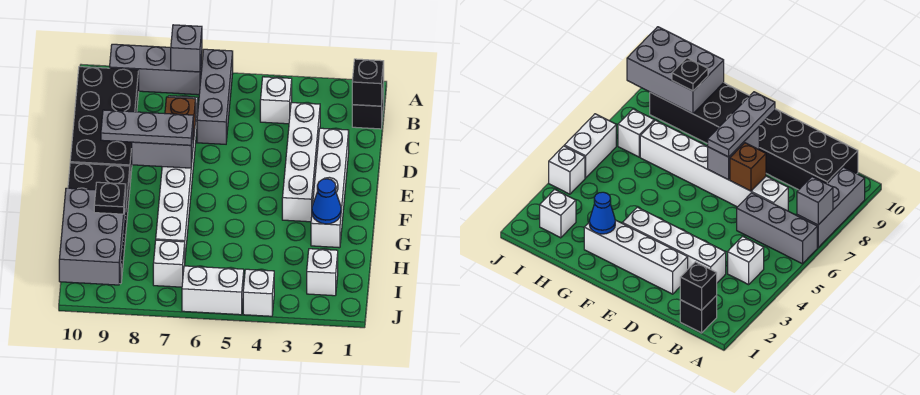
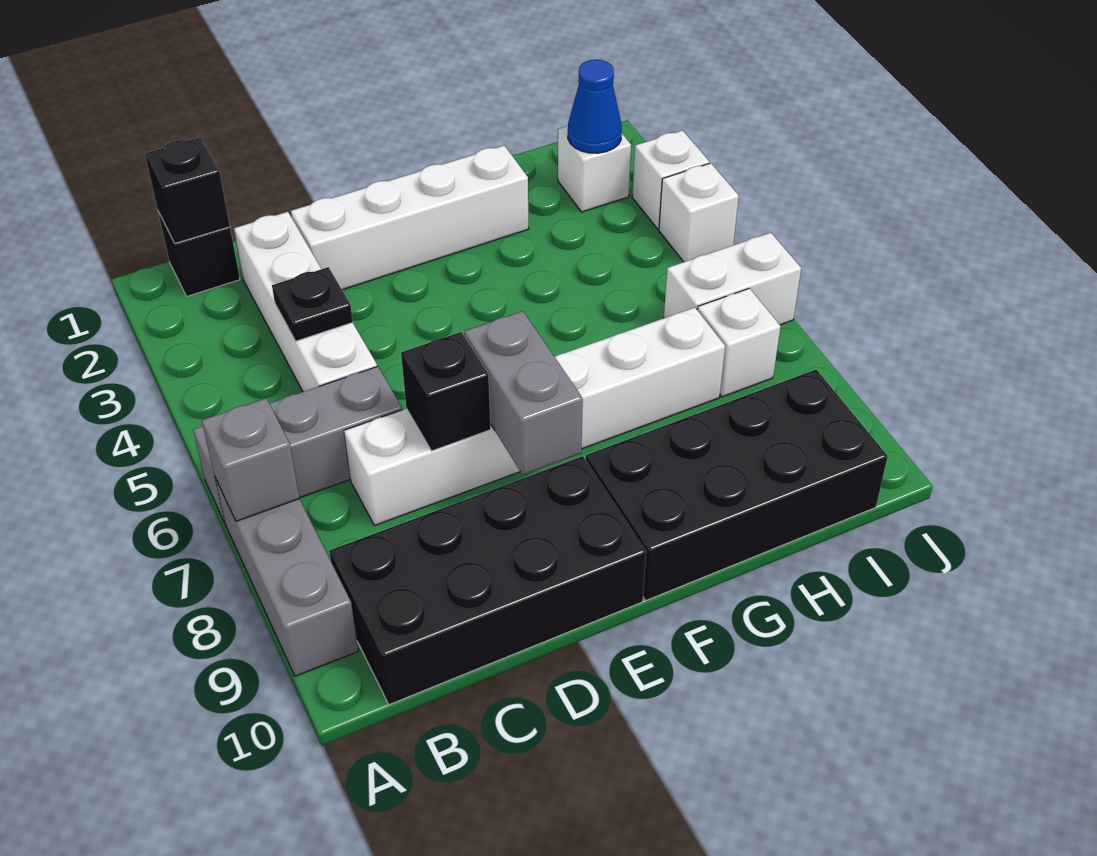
white brick B4 level 1 -> white brick J3 level 1
white brick C3:F3 level 1 -> white brick C2:C5 level 1
brown brick D7 level 2 -> black brick D7 level 2
grey plate E7:E9 level 3 -> none
blue cone G2 level 2 -> blue cone I2 level 2
grey brick H9:J10 level 2 -> none
black plate H9 level 3 -> black plate C4 level 2
white brick J5:J6 level 1 -> white brick I6:J6 level 1

